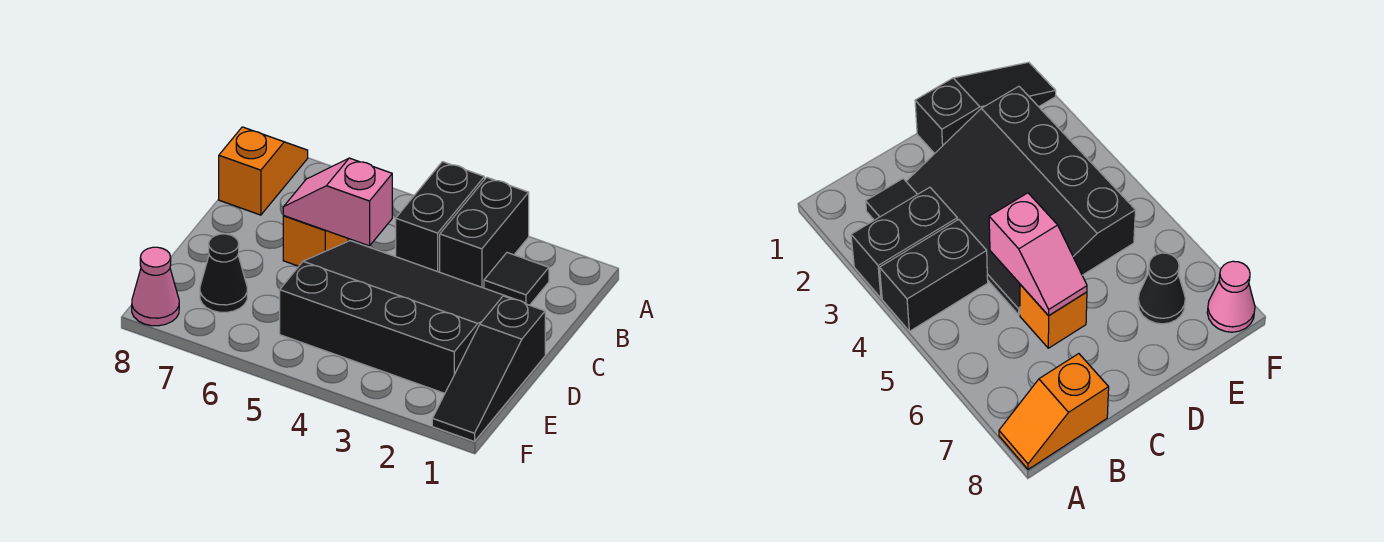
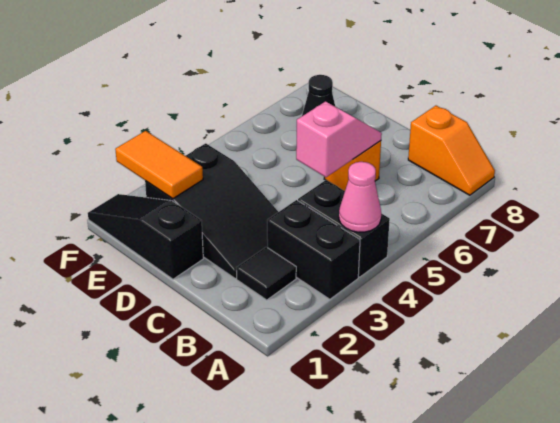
black slope C2:E5 level 1 top E -> black slope C2:E3 level 1 top E
none -> orange tile E2:F2 level 2
pink cone F8 level 1 -> pink cone A4 level 2

